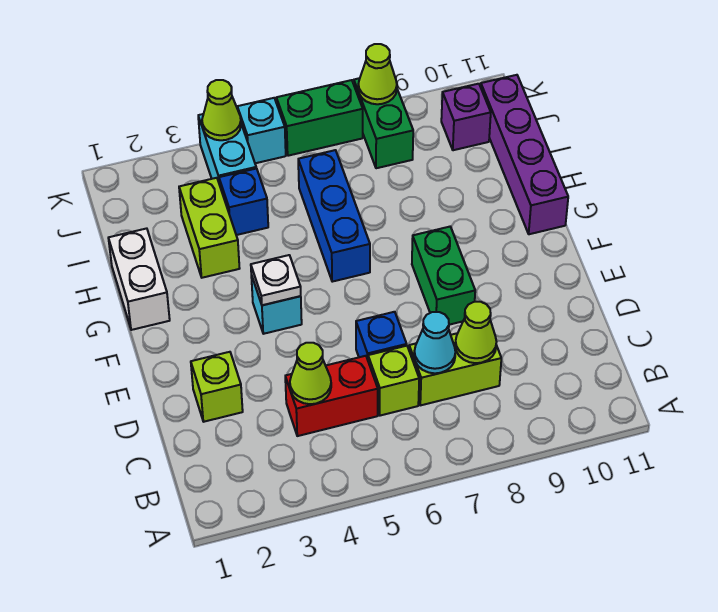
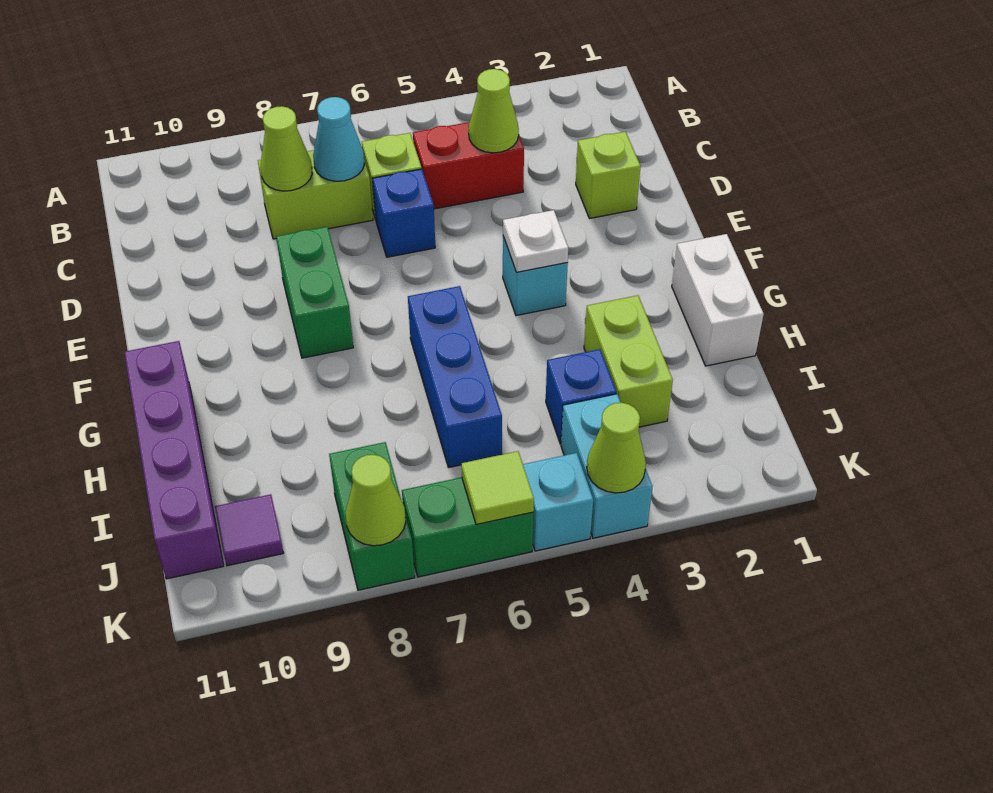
purple brick J10 level 1 -> purple tile J10 level 1
none -> lime tile K6 level 2

